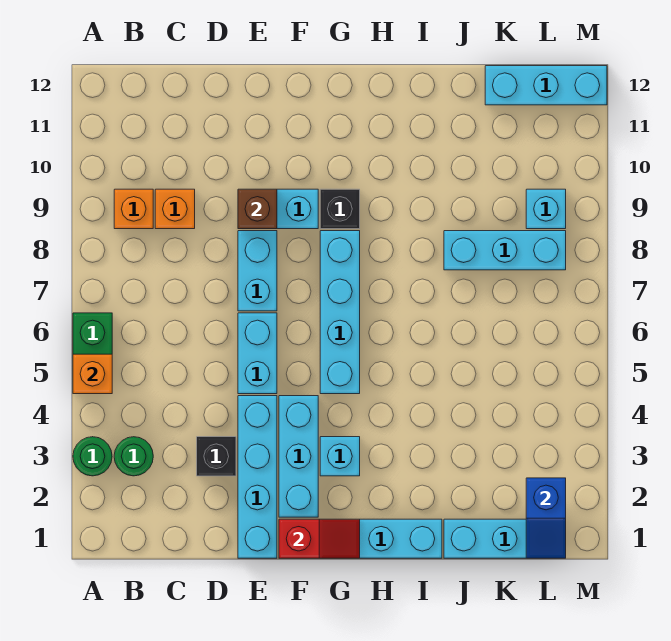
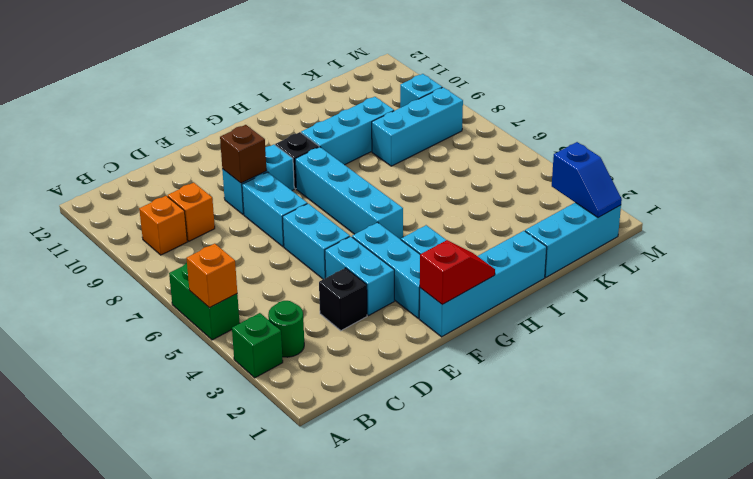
green round brick A3 level 1 -> green brick A3 level 1
cyan brick E1:E4 level 1 -> cyan brick E3:E4 level 1
cyan brick K12:M12 level 1 -> cyan brick H9:J9 level 1

